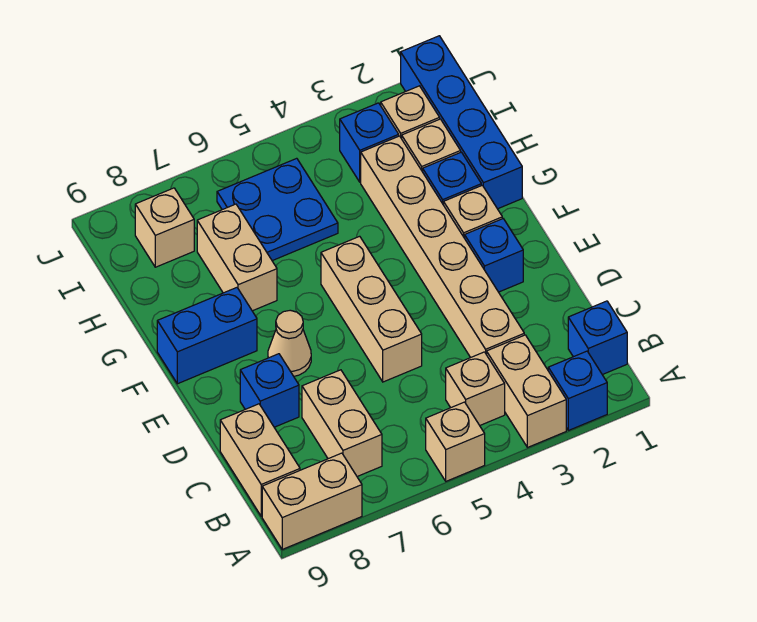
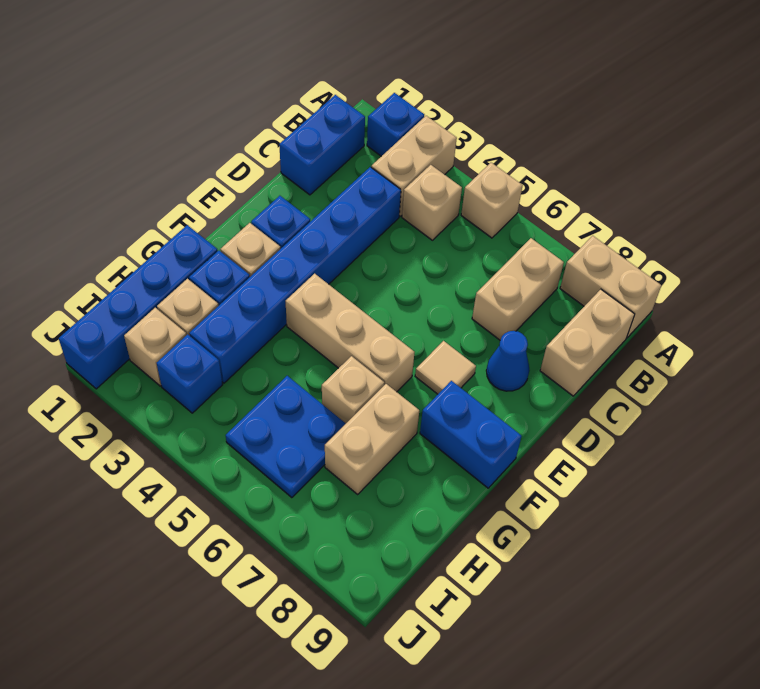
blue brick B1 level 1 -> blue brick B1:C1 level 1
tan brick C3:H3 level 1 -> blue brick C3:H3 level 1
tan brick D5:F5 level 1 -> tan brick F4:F6 level 1
blue brick D8 level 1 -> blue cone D8 level 1
tan cone E7 level 1 -> tan tile E7 level 1
tan brick I8 level 1 -> tan brick G6 level 1

